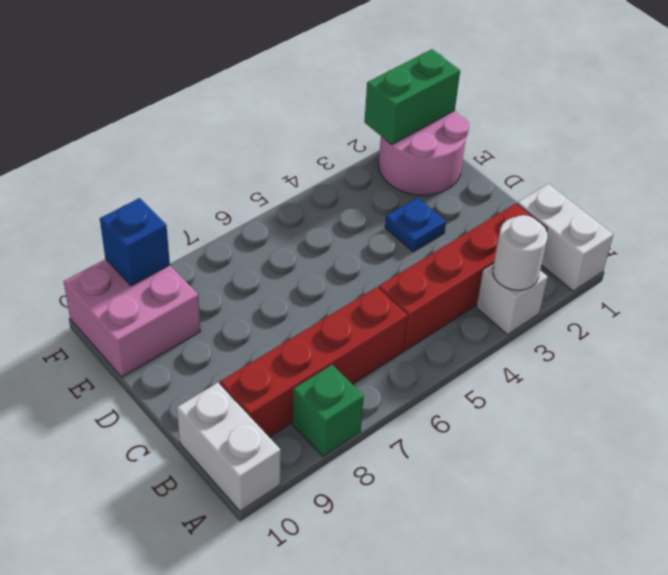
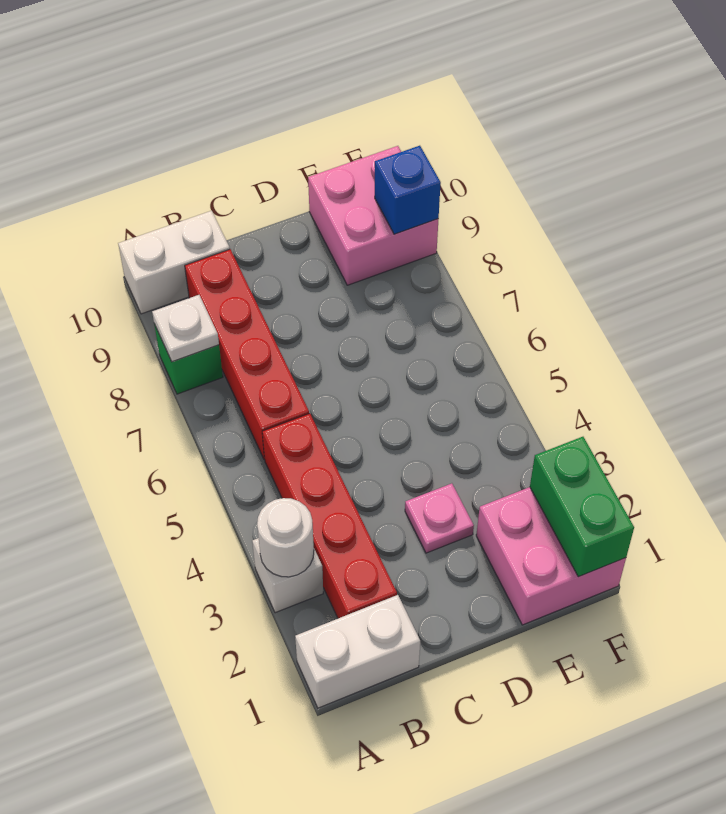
none -> white plate A8 level 2
blue plate D3 level 1 -> pink plate D3 level 1
pink round brick E1:F2 level 1 -> pink brick E1:F2 level 1

